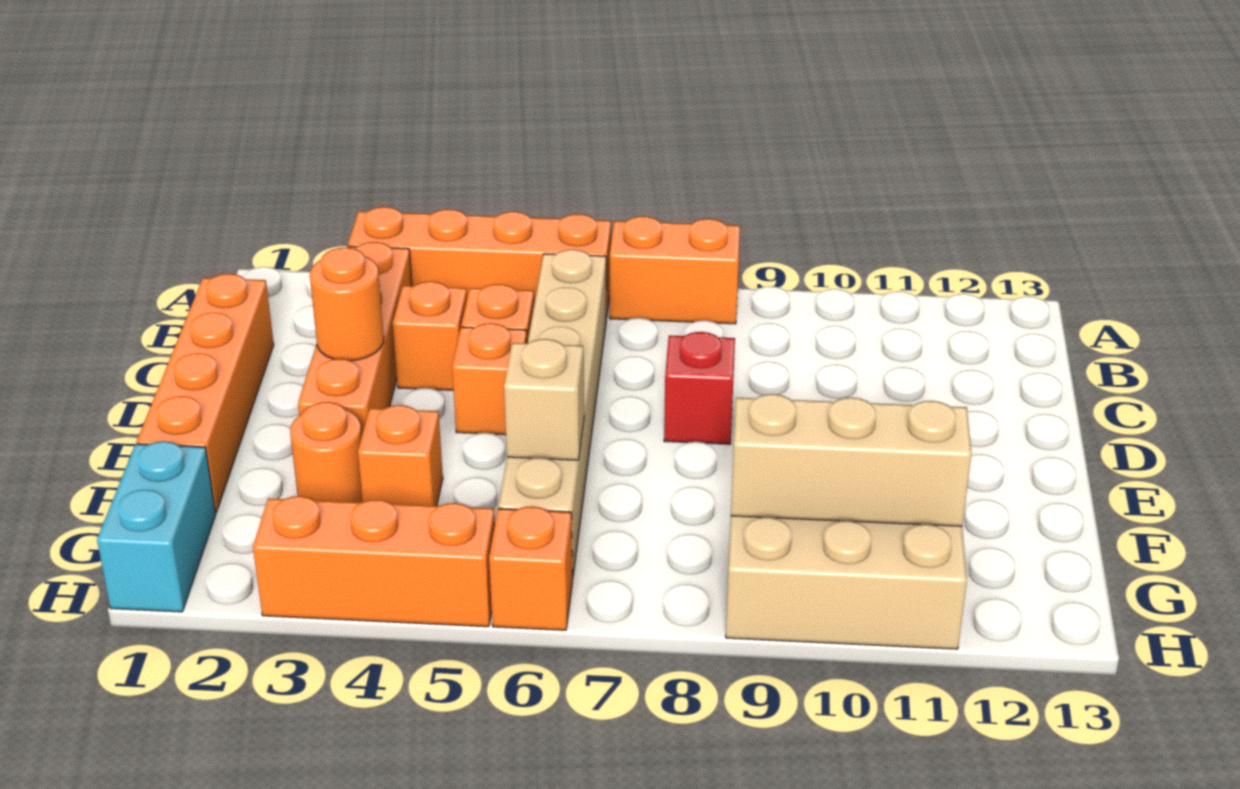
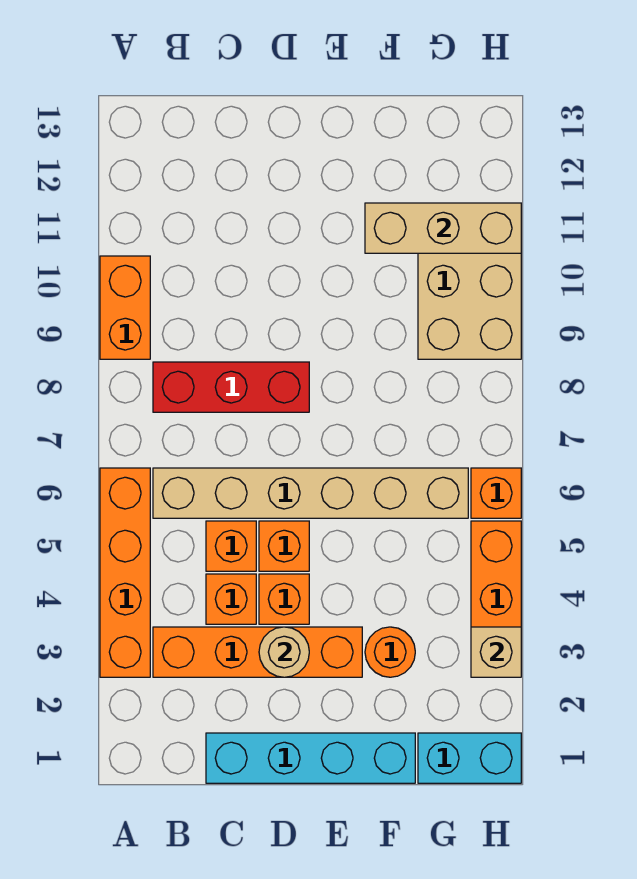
orange brick A7:A8 level 1 -> orange brick A9:A10 level 1
orange brick C1:F1 level 1 -> cyan brick C1:F1 level 1
orange round brick D3 level 2 -> tan round brick D3 level 2
red brick D8 level 1 -> red brick B8:D8 level 1
orange brick F4 level 1 -> orange brick D4 level 1
tan brick F6 level 2 -> tan brick H3 level 2
tan brick G9:G11 level 2 -> tan brick F11:H11 level 2

